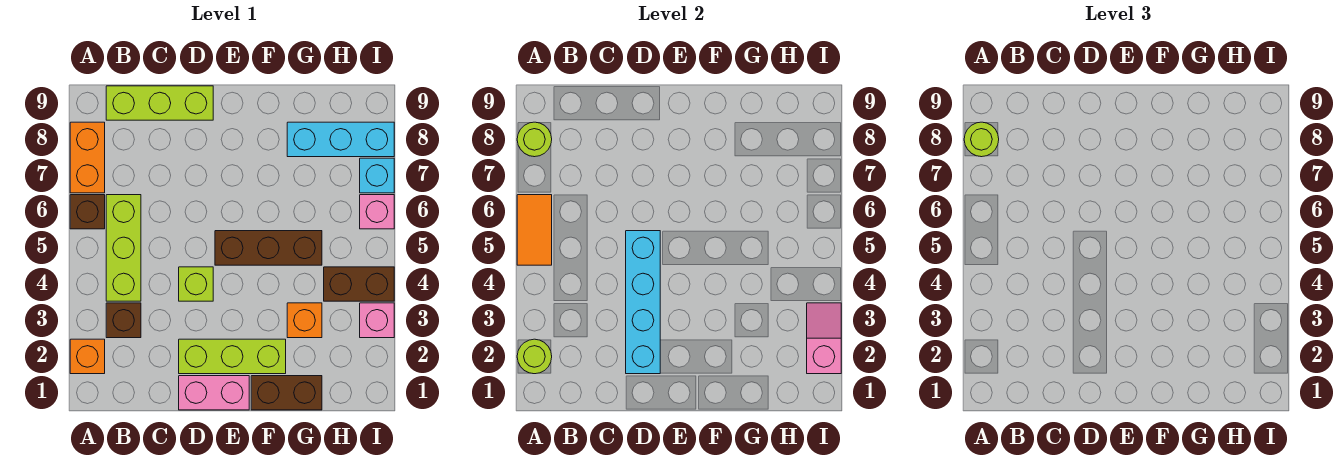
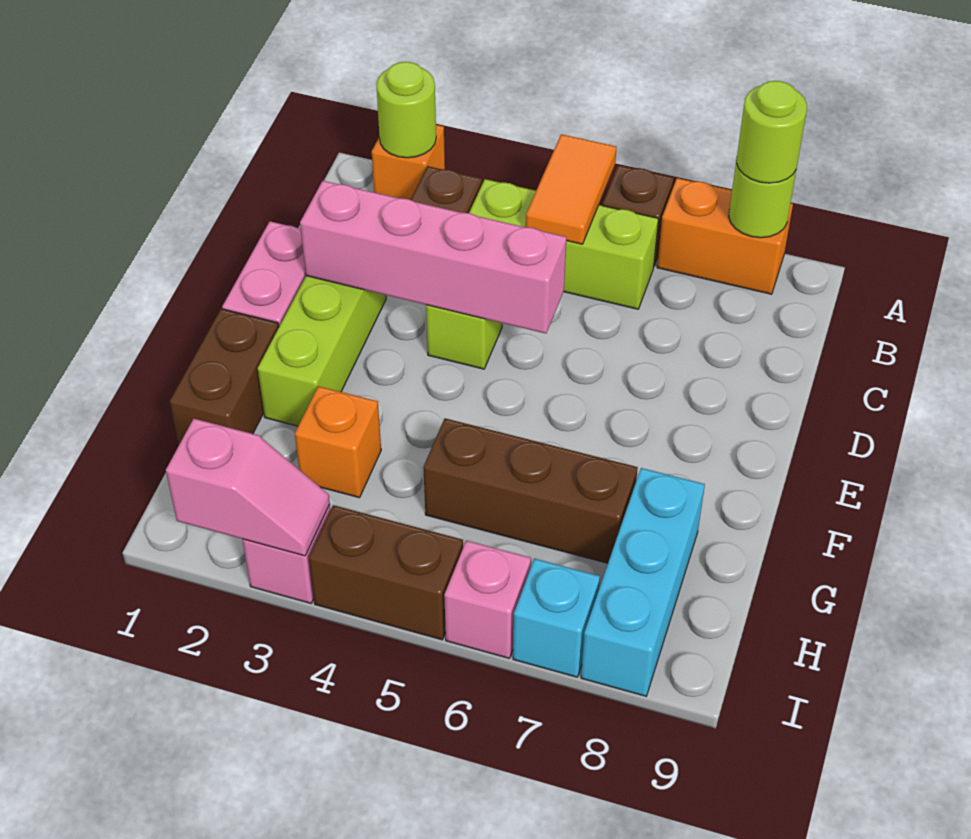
orange tile A5:A6 level 2 -> orange tile A5:B5 level 2
lime brick B9:D9 level 1 -> none
cyan brick D2:D5 level 2 -> pink brick D2:D5 level 2
brown brick E5:G5 level 1 -> brown brick G5:G7 level 1
brown brick H4:I4 level 1 -> brown brick I4:I5 level 1

